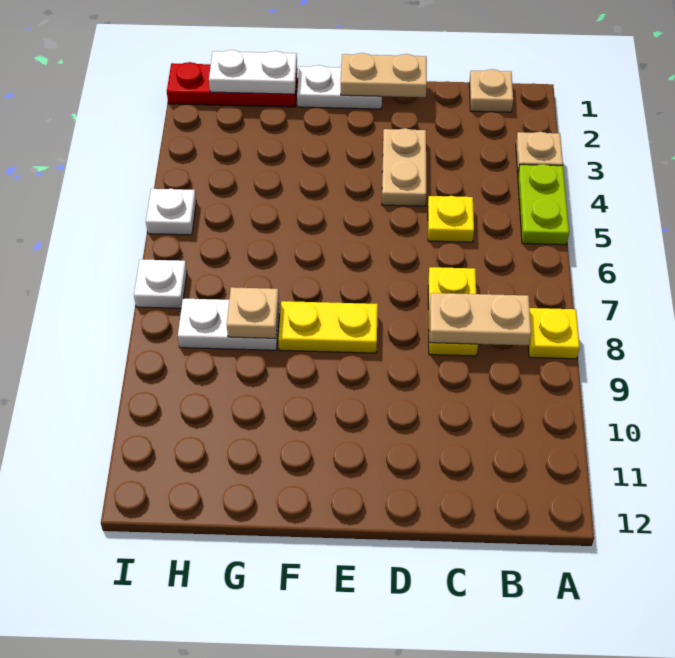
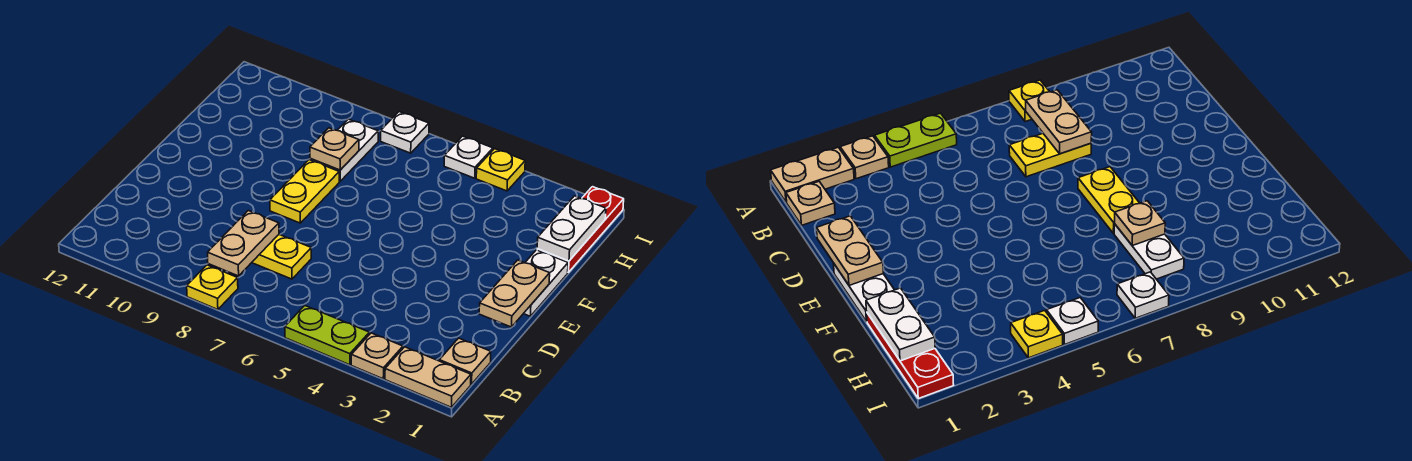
yellow plate C5 level 1 -> yellow plate I4 level 1
tan plate D3:D4 level 1 -> tan plate A1:A2 level 1

